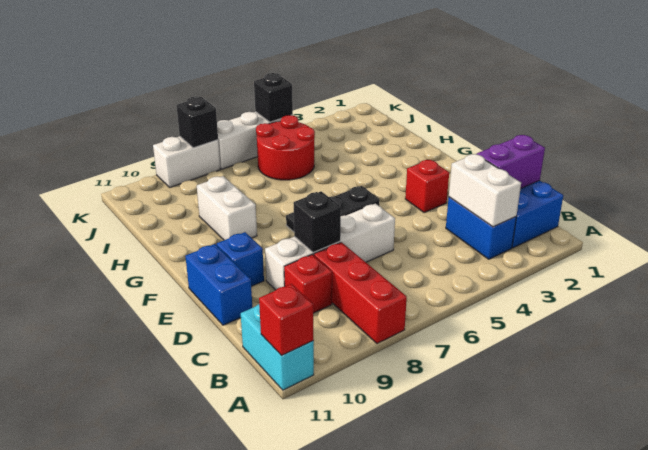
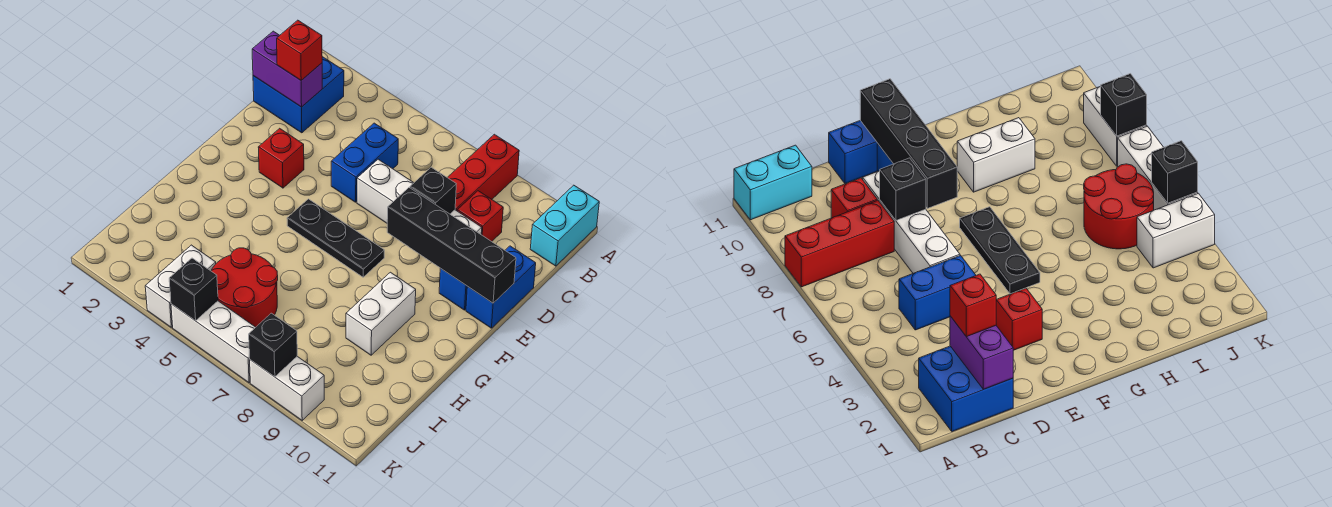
red brick A11 level 2 -> red brick C2 level 3
blue brick B3:C3 level 1 -> blue brick C5:D5 level 1
white brick B3:C3 level 2 -> white brick J4:K4 level 1
none -> black brick E8:E11 level 2

